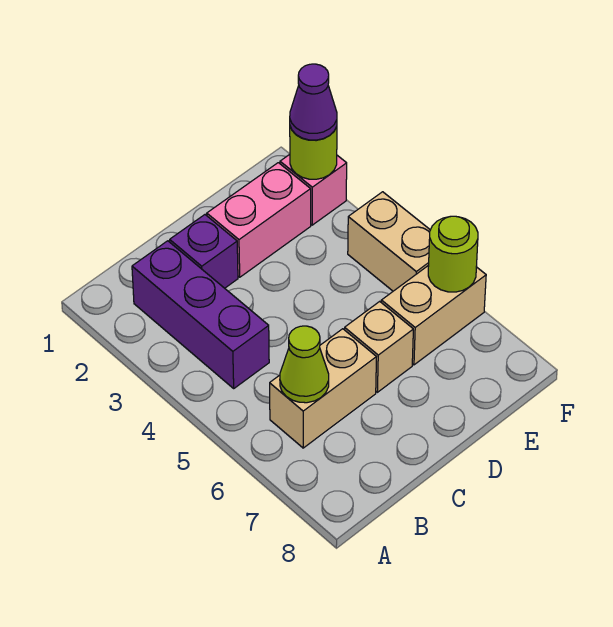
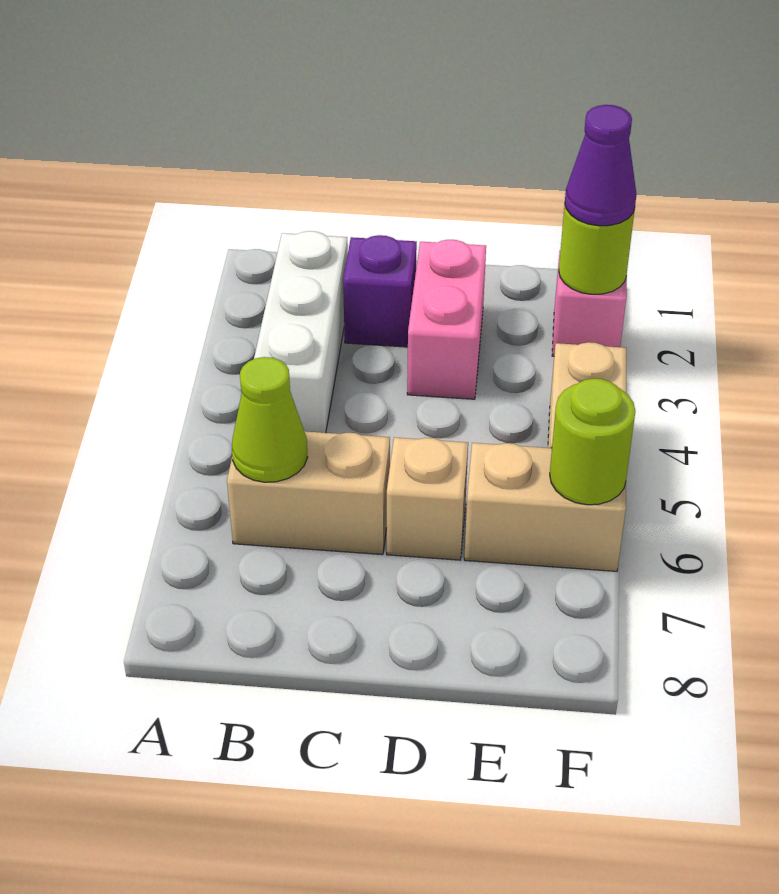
purple brick B2:B4 level 1 -> white brick B2:B4 level 1
pink brick D2:E2 level 1 -> pink brick D2:D3 level 1

